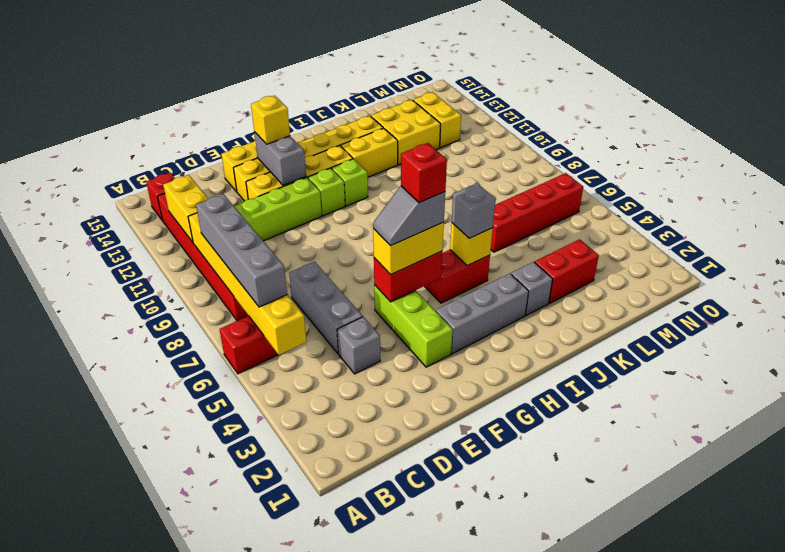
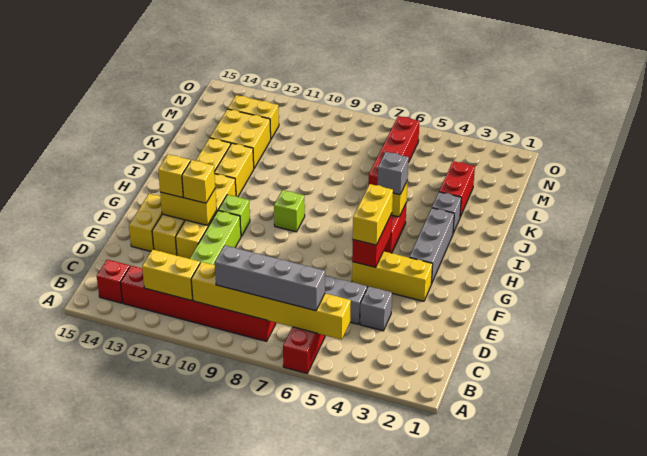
lime brick F3:F5 level 1 -> yellow brick F3:F5 level 1
grey slope F5:G5 level 4 top G -> none
grey brick F12:F13 level 2 -> yellow brick F12:F13 level 2
none -> yellow brick F12 level 3
red brick G5 level 5 -> none
lime brick H11 level 1 -> lime brick H9 level 1

